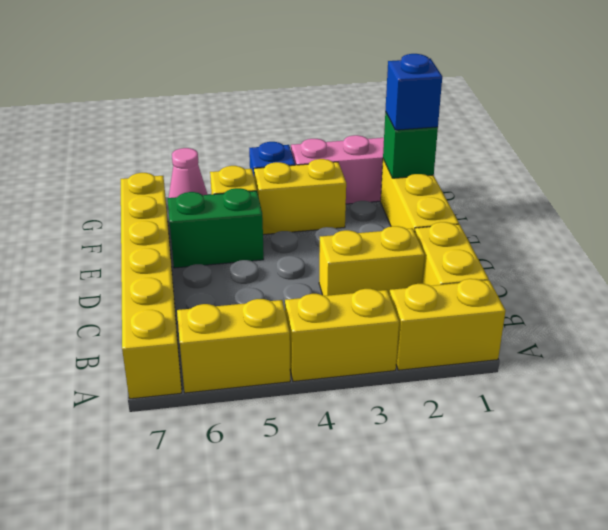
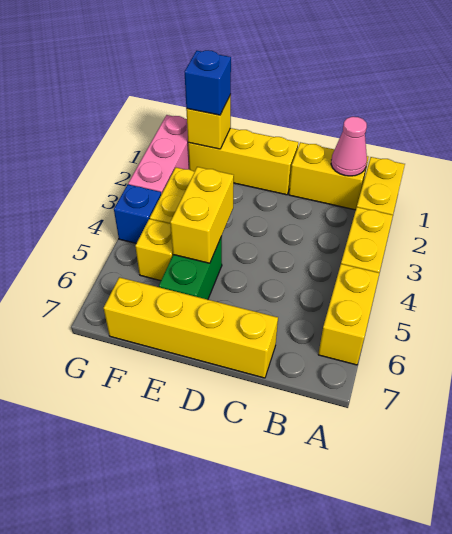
yellow brick A7:F7 level 1 -> yellow brick C7:F7 level 1
yellow brick C2:C3 level 1 -> yellow brick E4:E5 level 2
green brick F1 level 2 -> yellow brick F1 level 2
pink cone G6 level 1 -> pink cone B1 level 2

